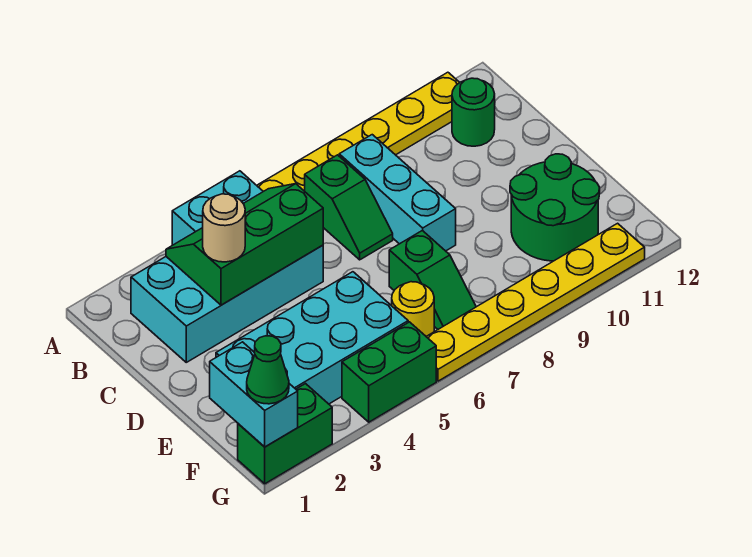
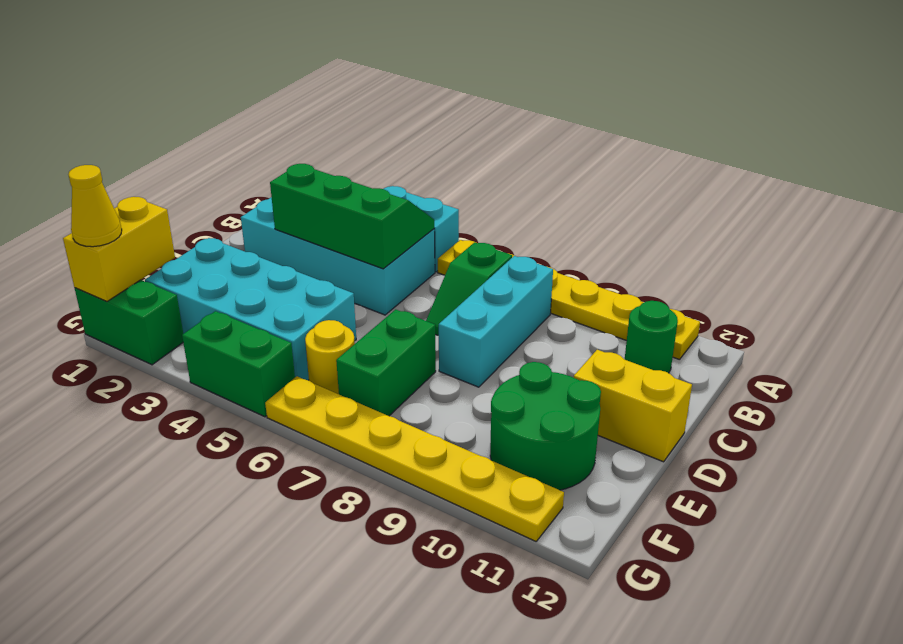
tan round brick C3 level 3 -> none
none -> yellow brick D11:D12 level 1
green slope E7:F7 level 1 top E -> green brick E7:F7 level 1
cyan brick F1:G1 level 2 -> yellow brick F1:G1 level 2
green cone G1 level 3 -> yellow cone G1 level 3

